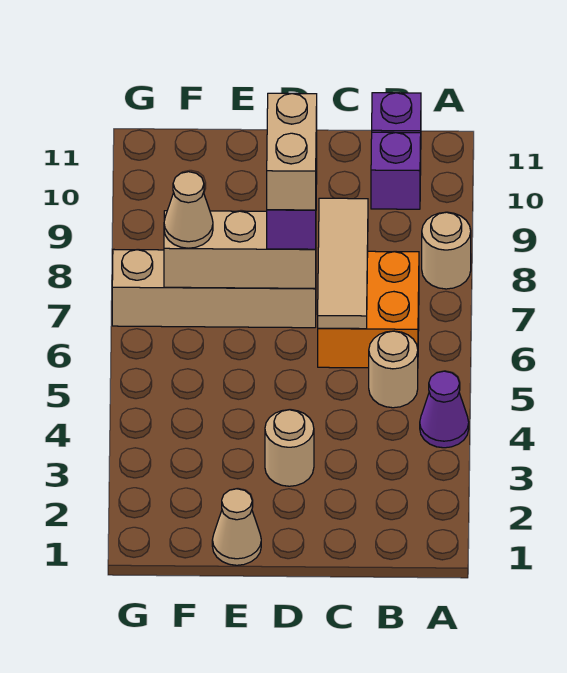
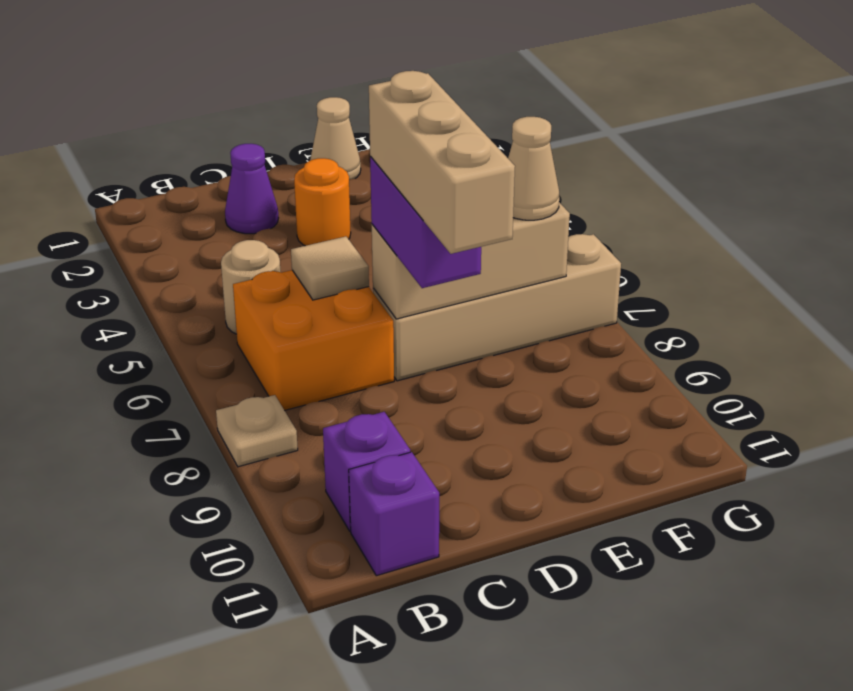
purple cone A4 level 1 -> purple cone C2 level 1
tan round brick A8 level 1 -> tan plate A8 level 1
tan tile C6:C8 level 2 -> tan tile C6 level 2
tan round brick D3 level 1 -> orange round brick D3 level 1
tan brick D7:D8 level 4 -> tan brick D7:D9 level 4

